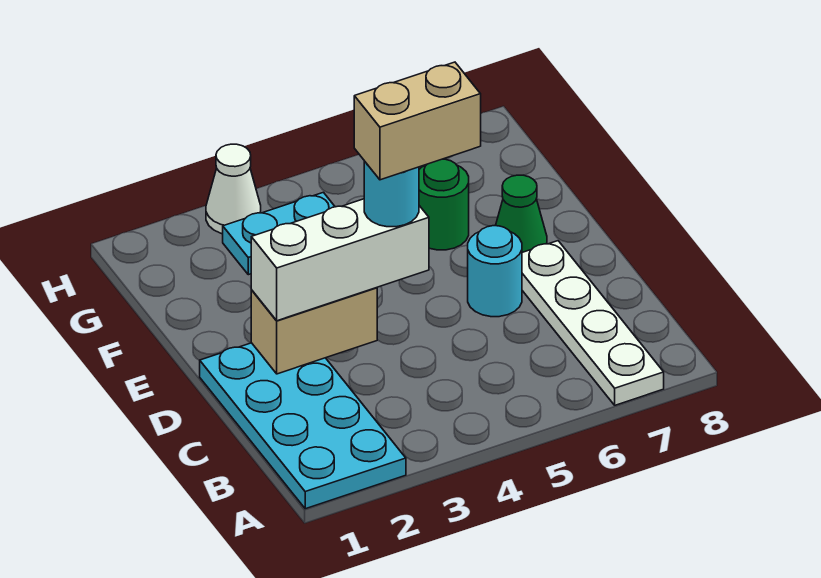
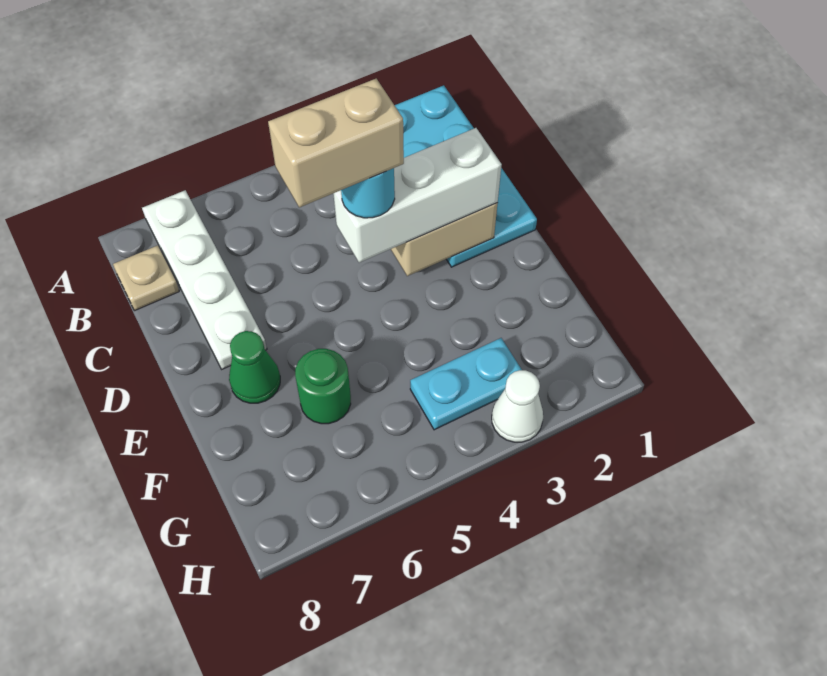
none -> tan plate B8 level 1
cyan round brick D6 level 1 -> none

